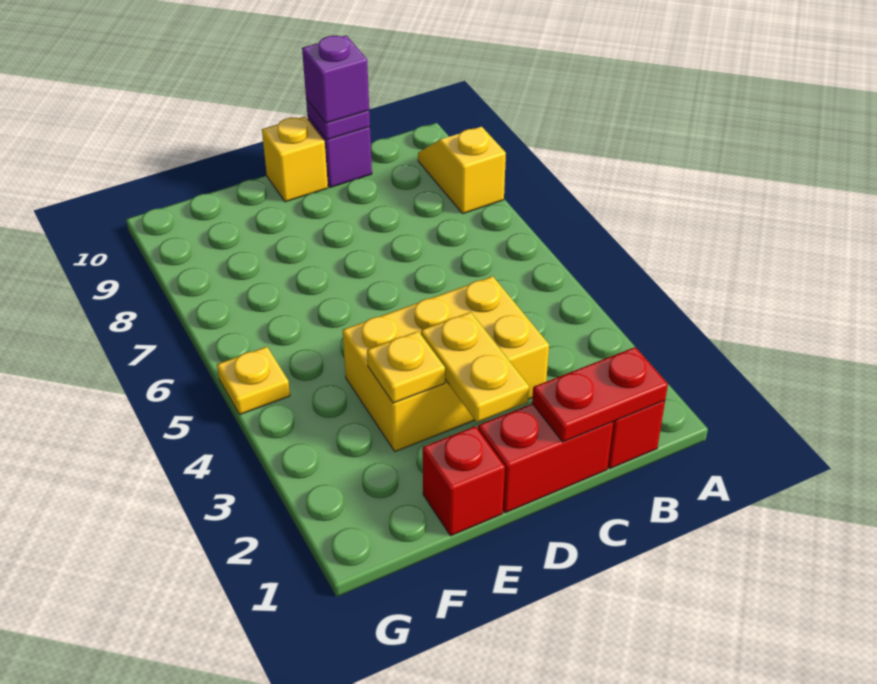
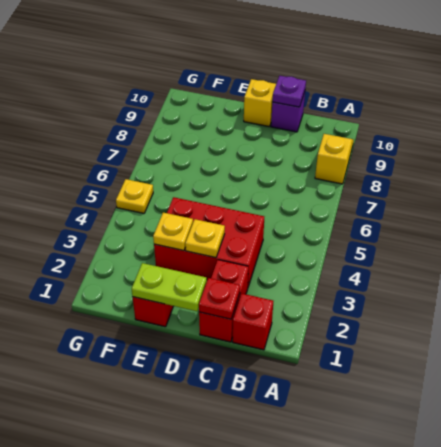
red plate B1:C1 level 2 -> red plate C1 level 2
red brick C1:D1 level 1 -> red brick C1:C2 level 1
yellow brick C3:E4 level 1 -> red brick C3:E4 level 1
purple brick C10 level 3 -> none
none -> lime plate D1:E1 level 2
yellow plate D2:D3 level 2 -> yellow plate D3 level 2

